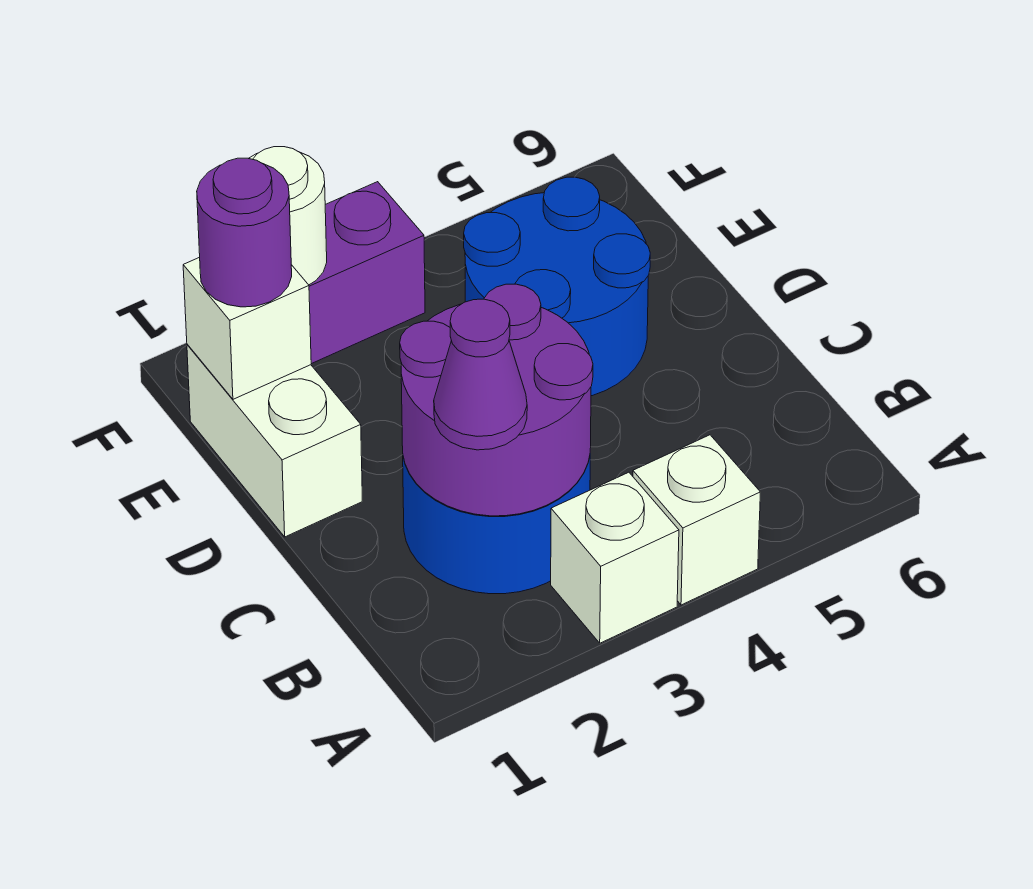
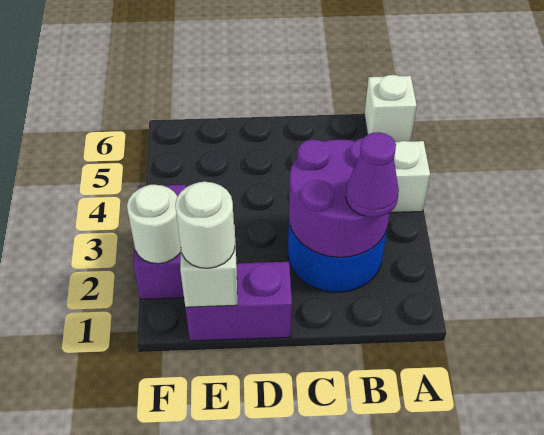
white brick A3 level 1 -> white brick A6 level 1
white brick D1:E1 level 1 -> purple brick D1:E1 level 1
blue round brick D4:E5 level 1 -> none
purple round brick E1 level 3 -> white round brick E1 level 3

